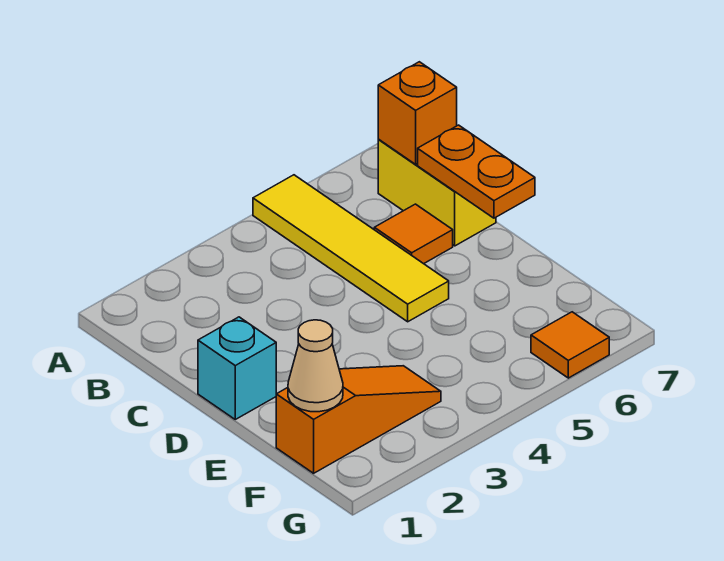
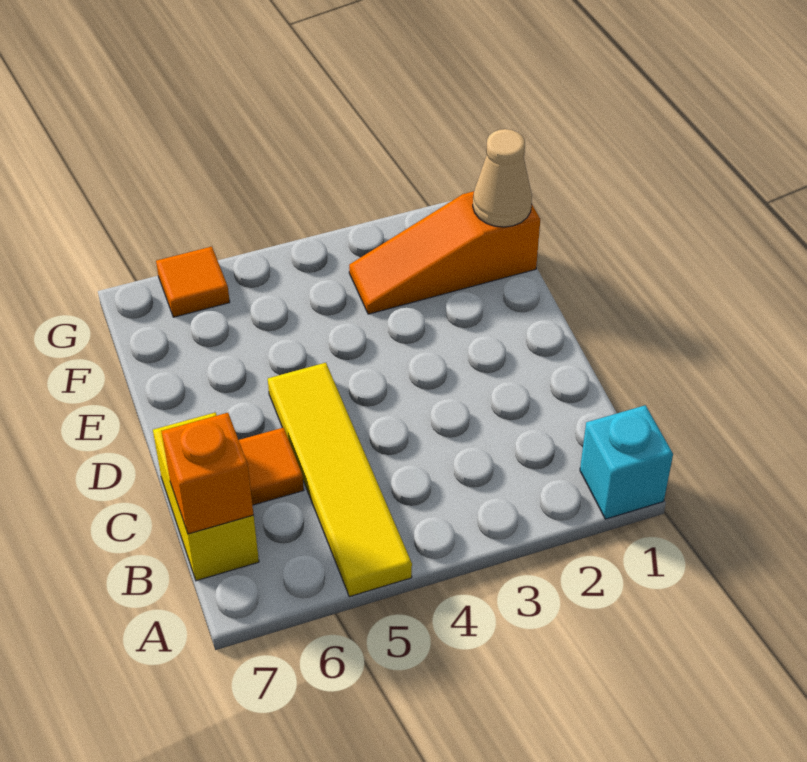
orange plate C7:D7 level 2 -> none
cyan brick D1 level 1 -> cyan brick A1 level 1

